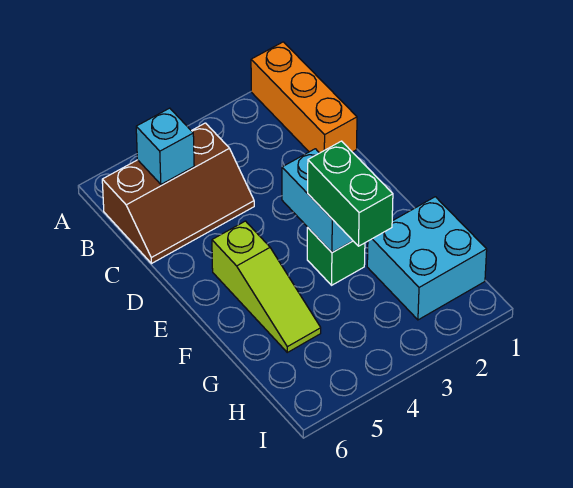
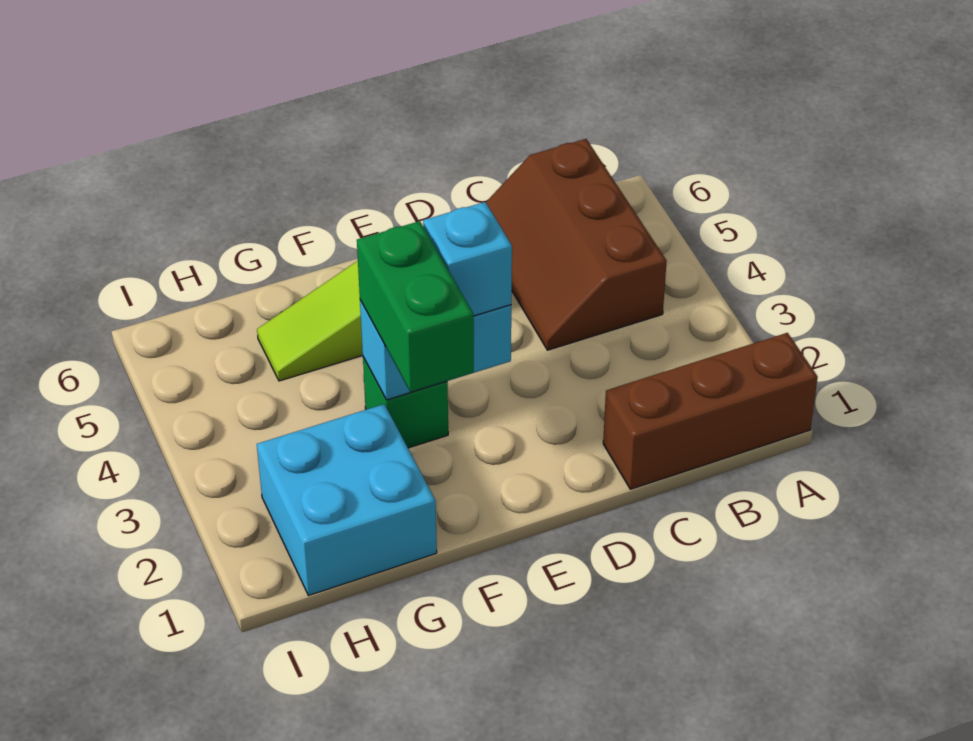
orange brick A1:C1 level 1 -> brown brick A1:C1 level 1
cyan brick B5 level 2 -> cyan brick E3 level 3
green brick F3:G3 level 3 -> green brick F2:F3 level 3

